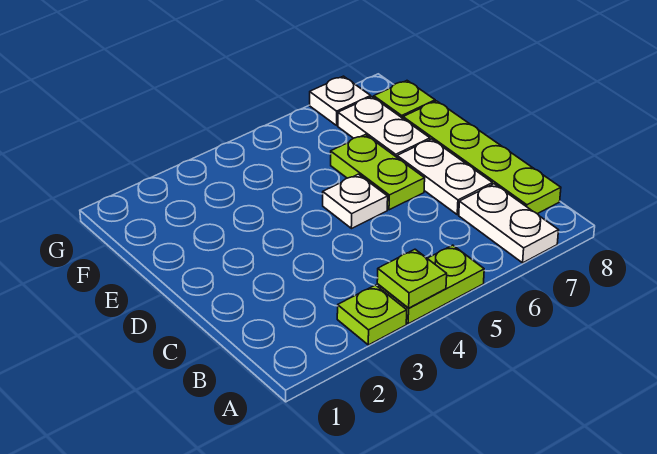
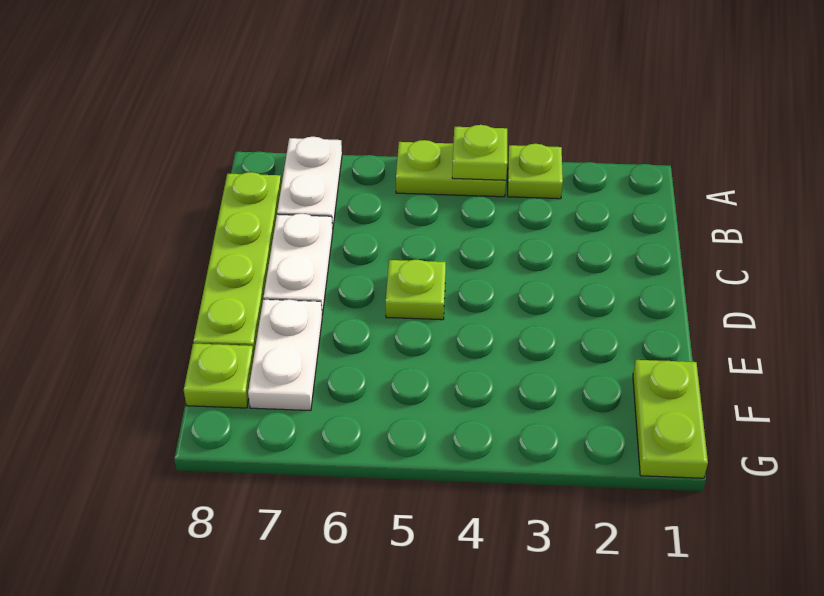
white plate D5 level 1 -> lime plate D5 level 1
lime plate D6:E6 level 1 -> lime plate F1:G1 level 1
white plate G7 level 1 -> none

